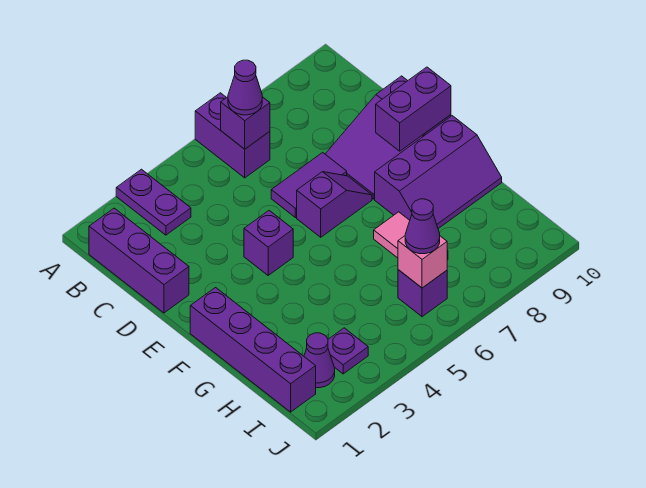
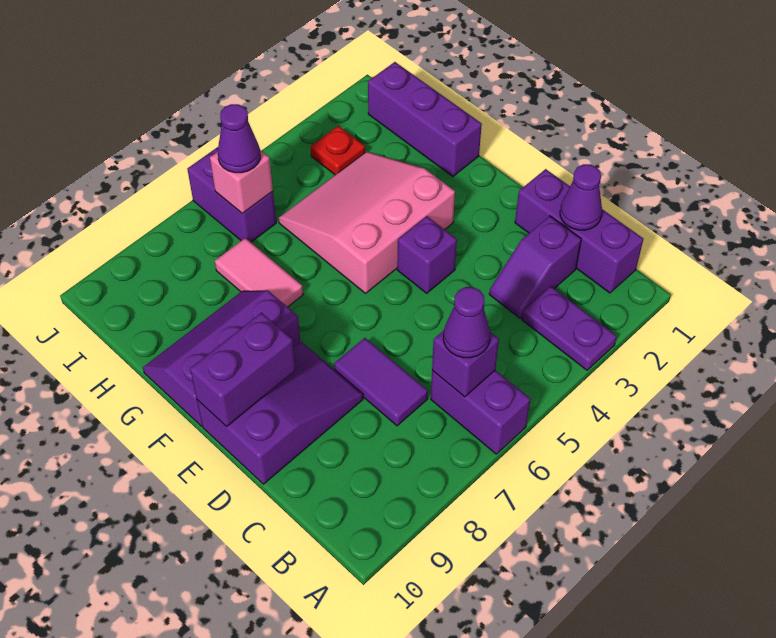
purple tile D6:D7 level 1 -> purple tile C7:D7 level 1
purple slope E6:E7 level 1 top 6 -> purple slope C2:C3 level 1 top 2
purple brick F1:I1 level 1 -> purple brick G1:I1 level 1
none -> pink slope F3:H5 level 1 top F
purple cone I2 level 1 -> purple cone C1 level 2
purple plate I3 level 1 -> red plate I3 level 1
purple brick I6 level 1 -> purple brick I6:J6 level 1

